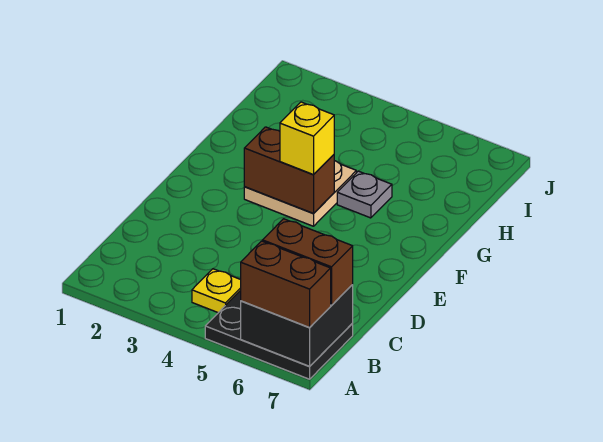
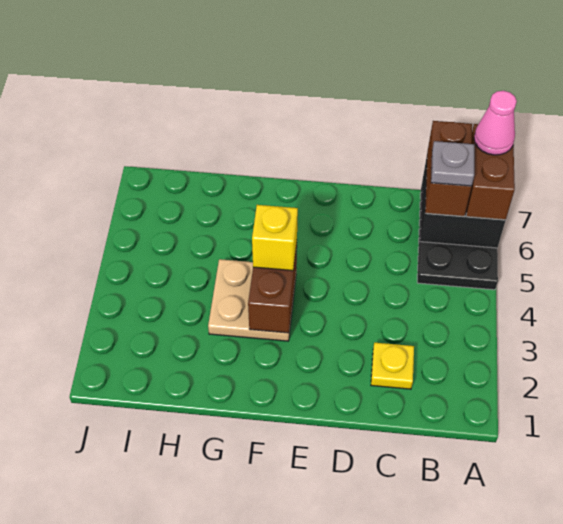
none -> pink cone A7 level 4
yellow plate B4 level 1 -> yellow plate C2 level 1
grey plate G5 level 1 -> grey plate B6 level 4

